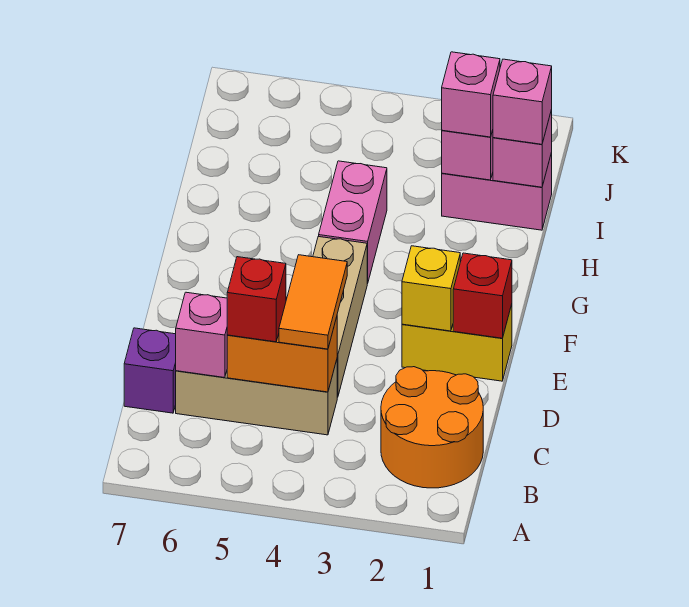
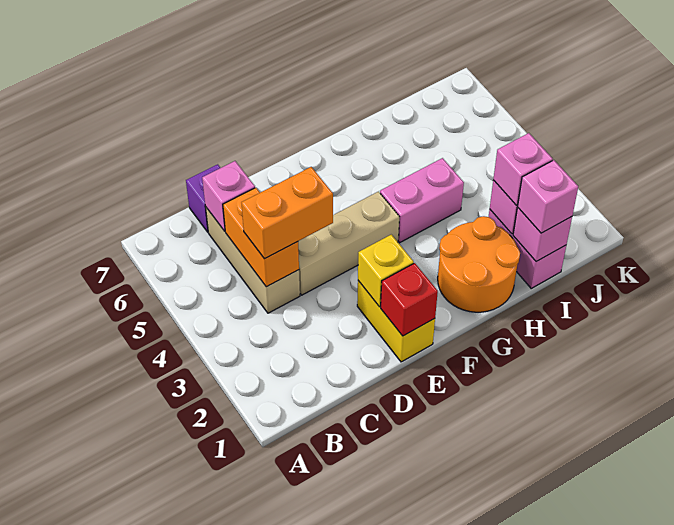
orange round brick B1:C2 level 1 -> orange round brick G1:H2 level 1
orange tile C4:D4 level 3 -> orange brick C4:D4 level 3
red brick C5 level 3 -> none

